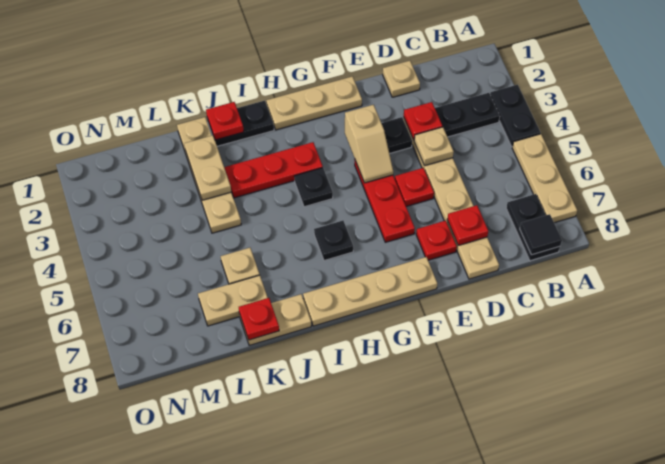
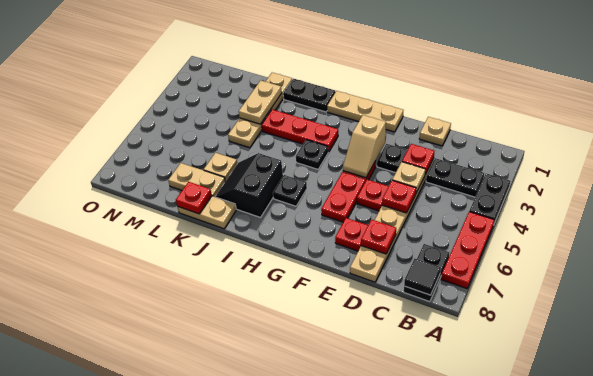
tan plate A5:A7 level 1 -> red plate A5:A7 level 1
tan plate F8:I8 level 1 -> none
none -> black slope I6:J7 level 1 top I
red plate J1 level 2 -> red plate D5 level 2

